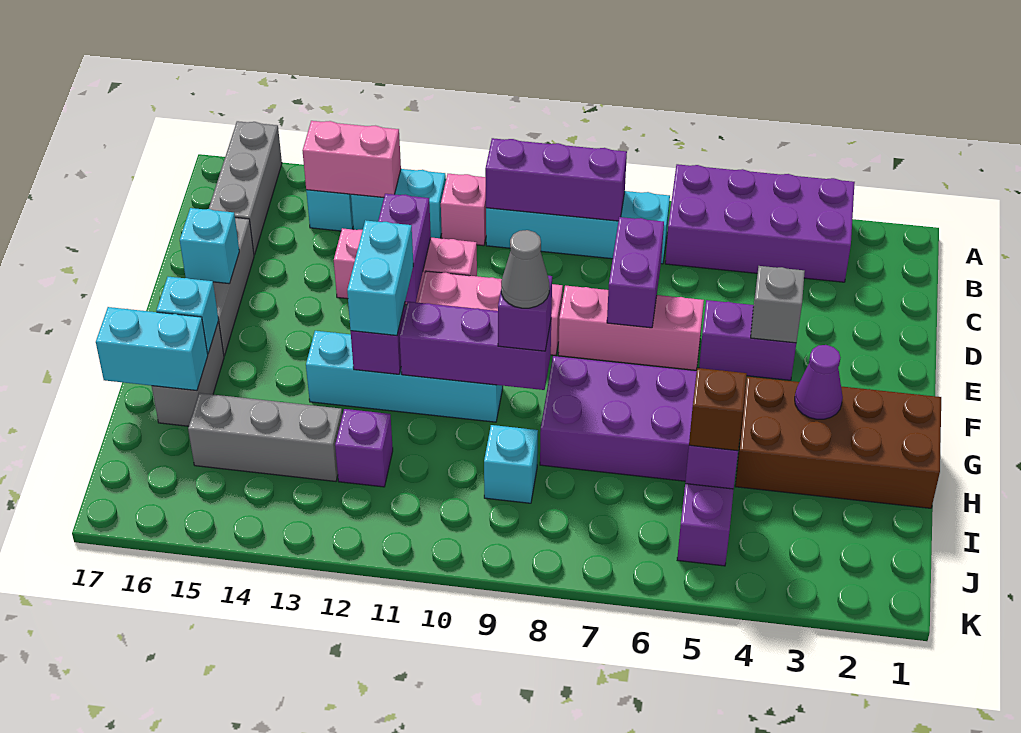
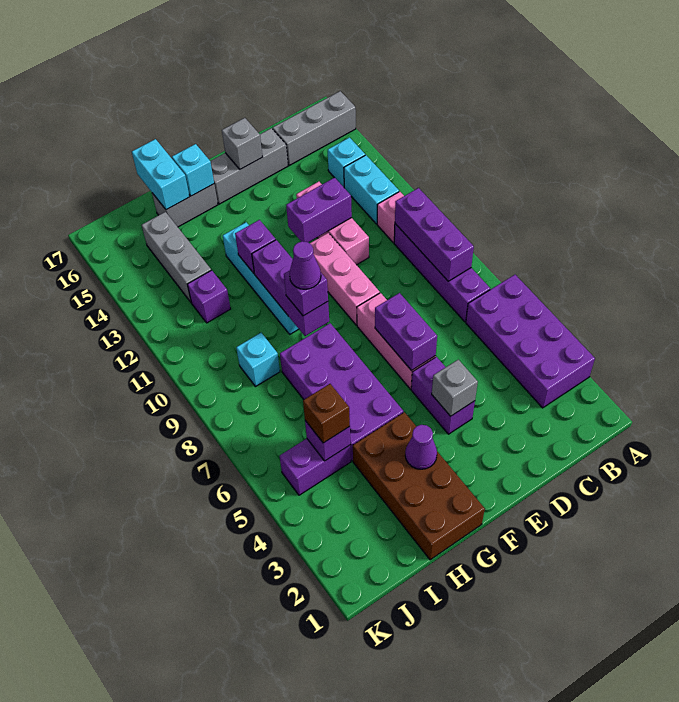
cyan brick B7:B10 level 1 -> purple brick B7:B10 level 1
pink brick B13:B14 level 2 -> none
purple brick D7:E7 level 2 -> purple brick E6:E7 level 2
cyan brick E16 level 2 -> grey brick E16 level 2
cyan brick F12:G12 level 3 -> none
grey cone G9 level 4 -> purple cone G9 level 4

